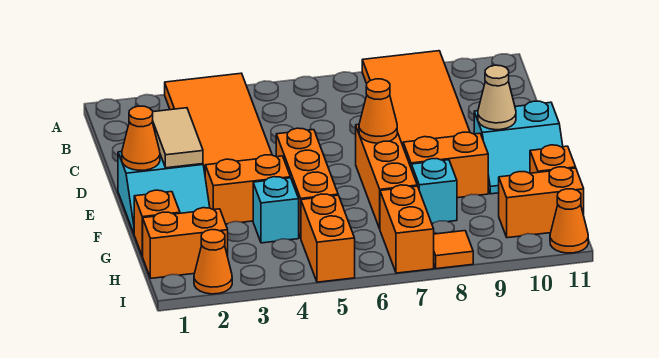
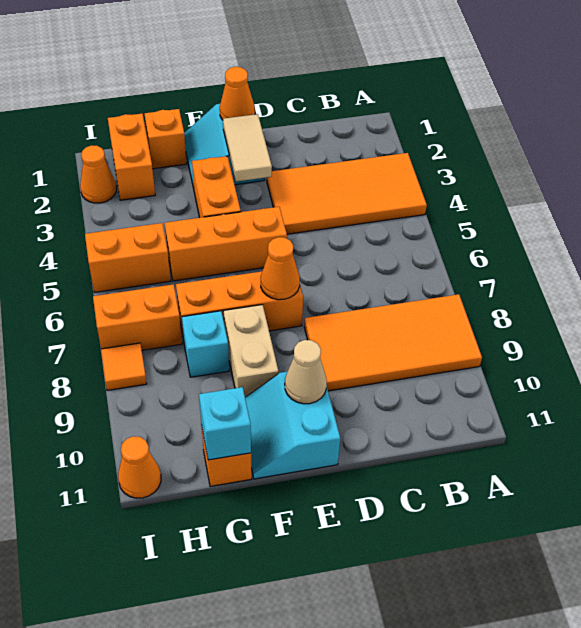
tan tile D2:E2 level 2 -> tan tile E2:E3 level 2
orange brick F8:F9 level 1 -> tan brick F8:F9 level 1
cyan brick G4 level 1 -> cyan brick G11 level 2
orange brick H10:H11 level 1 -> none

